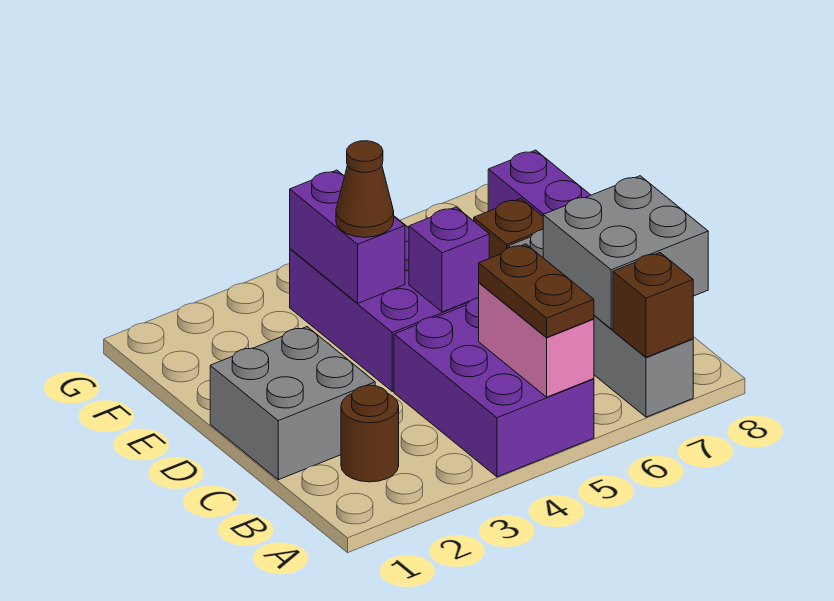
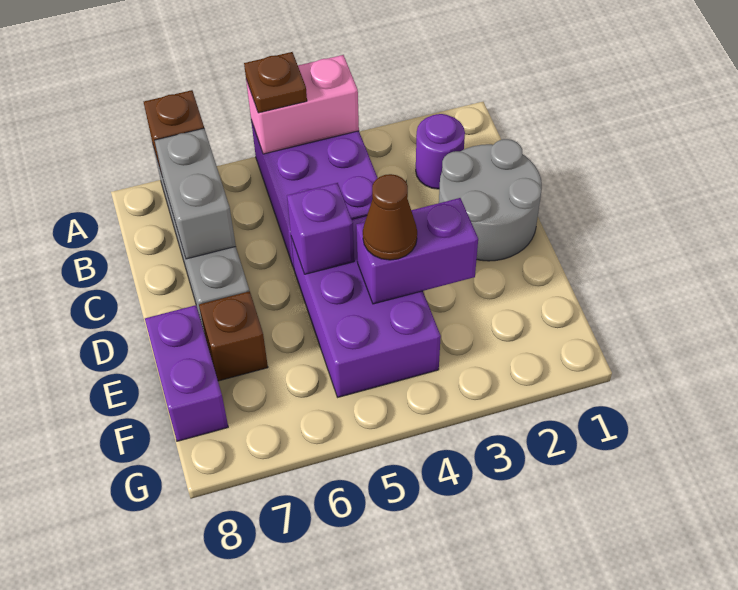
pink brick A5:B5 level 2 -> pink brick A4:A5 level 2
brown plate A5:B5 level 3 -> brown plate A5 level 3
brown round brick B2 level 1 -> purple round brick B2 level 1
grey brick B7:C8 level 2 -> grey brick B7:C7 level 2
grey brick C1:D2 level 1 -> grey round brick C1:D2 level 1
purple brick E4:F4 level 2 -> purple brick E3:E4 level 2

